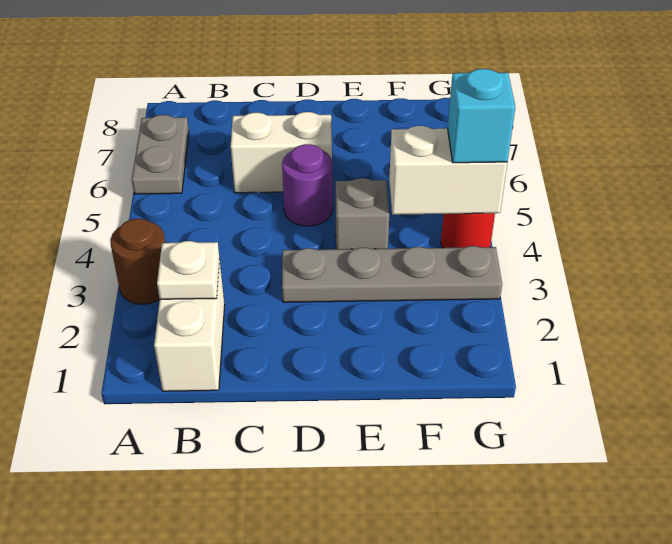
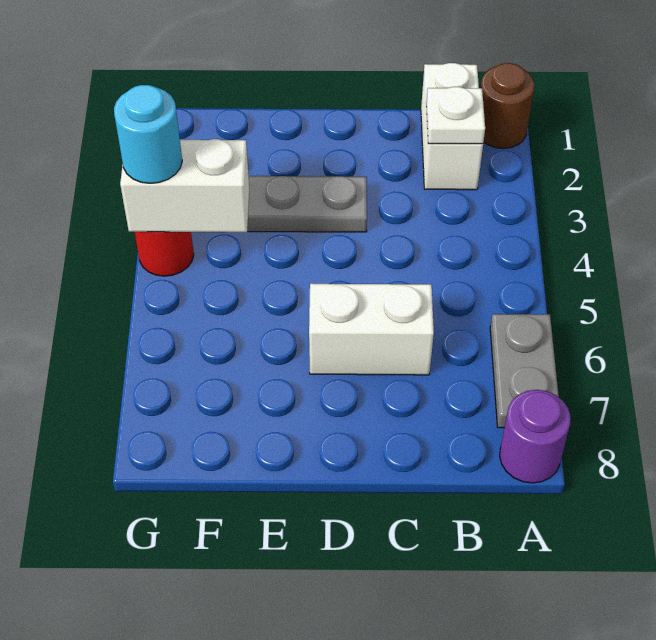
brown round brick A3 level 1 -> brown round brick A1 level 1
purple round brick D5 level 1 -> purple round brick A8 level 1
grey brick E4 level 1 -> none
cyan brick G4 level 3 -> cyan round brick G4 level 3

